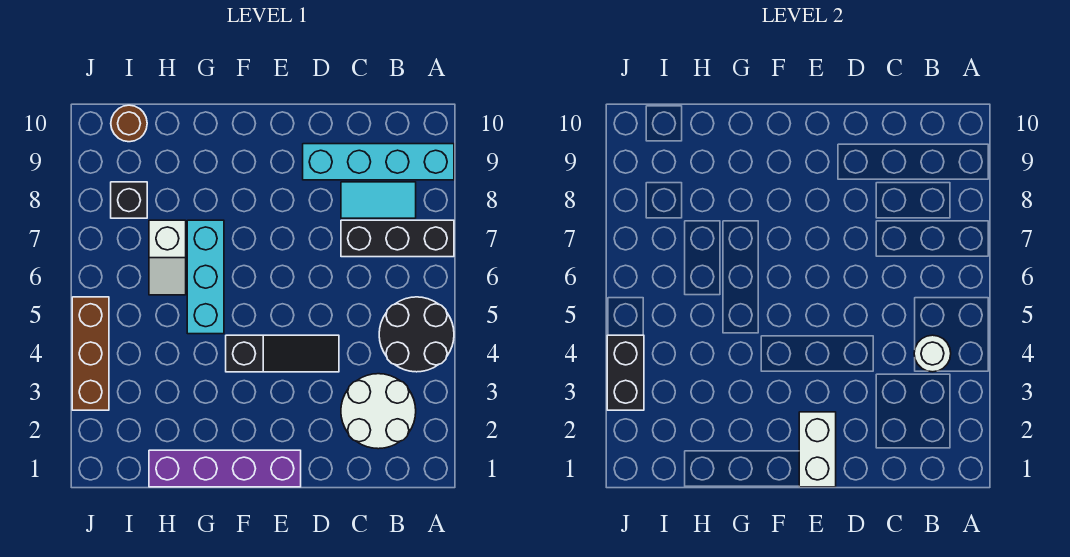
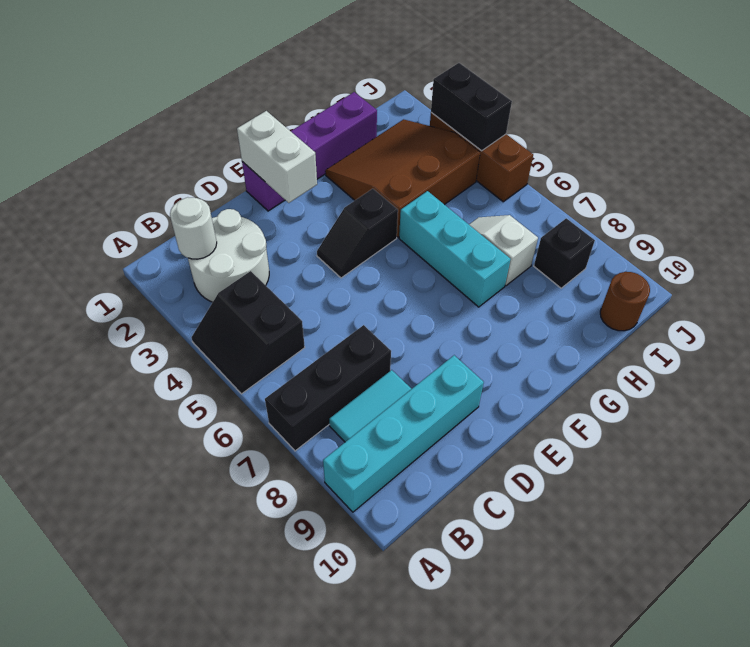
black round brick A4:B5 level 1 -> black slope A4:B5 level 1 top B
white round brick B4 level 2 -> white round brick B2 level 2
black slope D4:F4 level 1 top F -> black slope E4:F4 level 1 top F
none -> brown slope G2:I4 level 1 top 4

